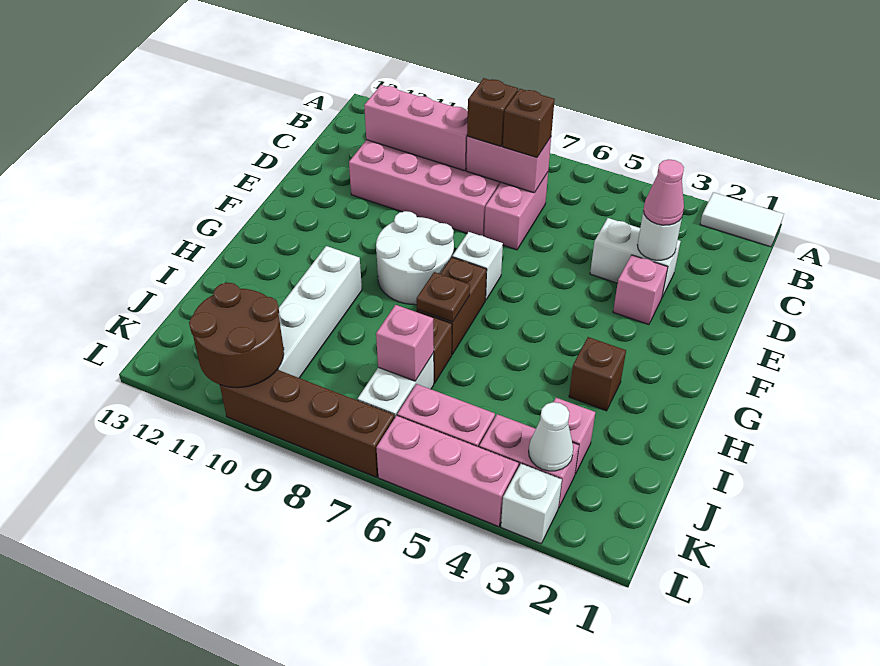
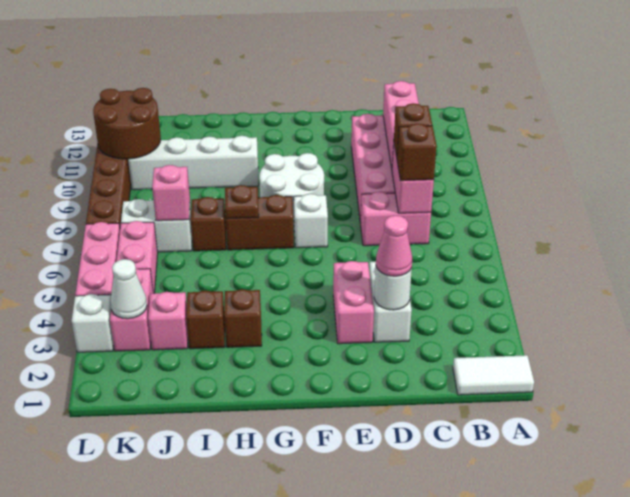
white tile A1:A2 level 1 -> white tile A1:B1 level 1
pink brick E3 level 1 -> pink brick E3:E4 level 1
none -> brown brick I3 level 1

